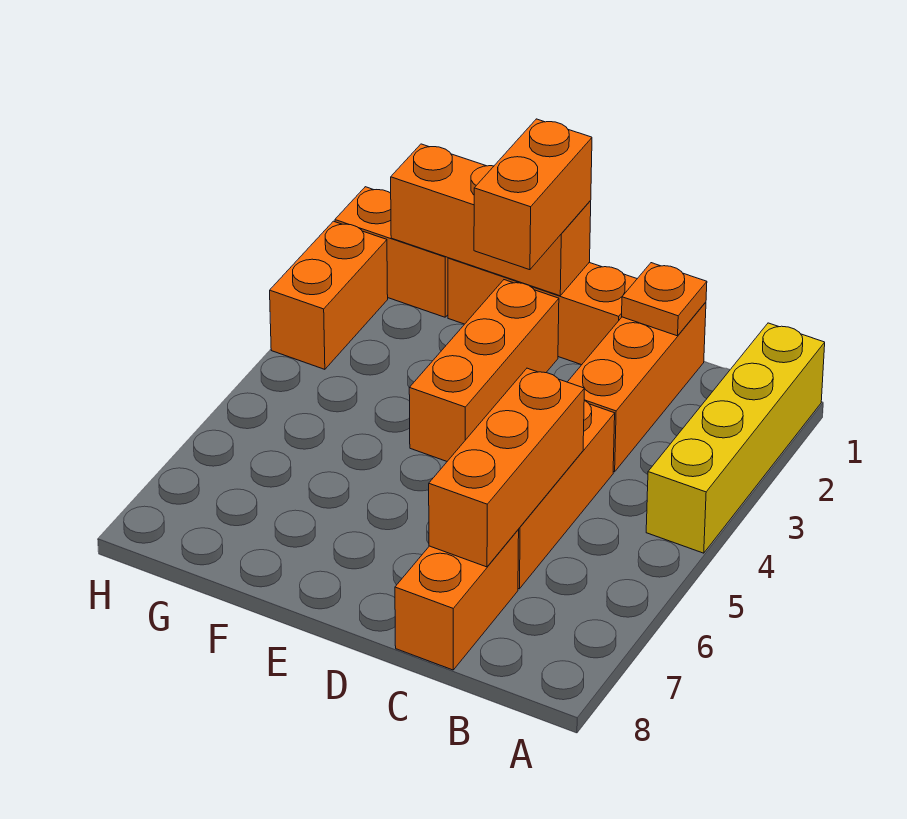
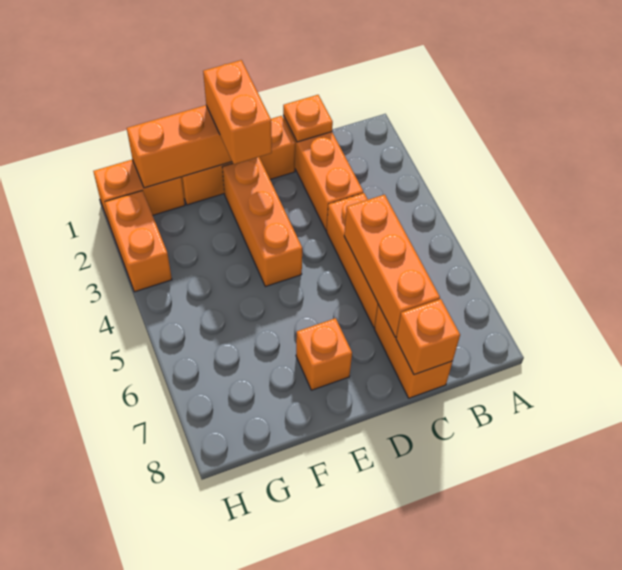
yellow brick A1:A4 level 1 -> none
none -> orange brick C8 level 2
none -> orange brick E7 level 1

